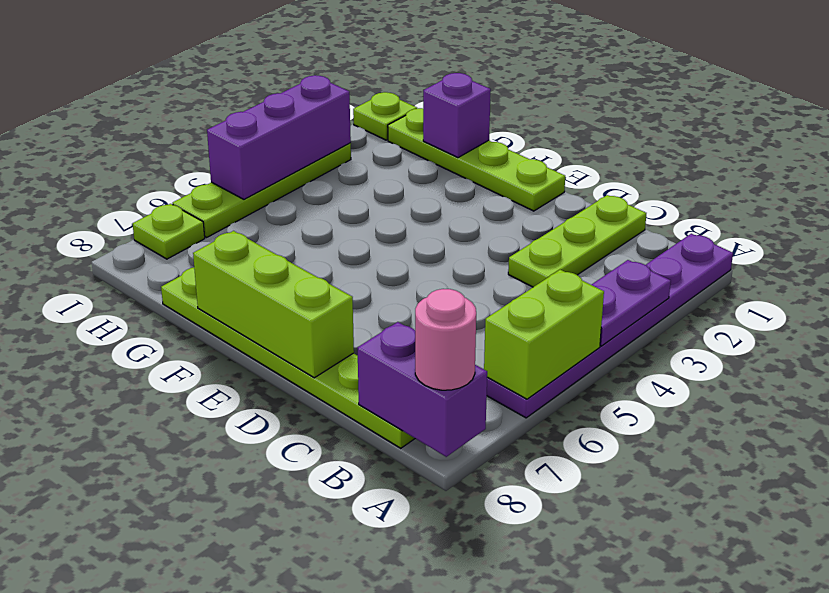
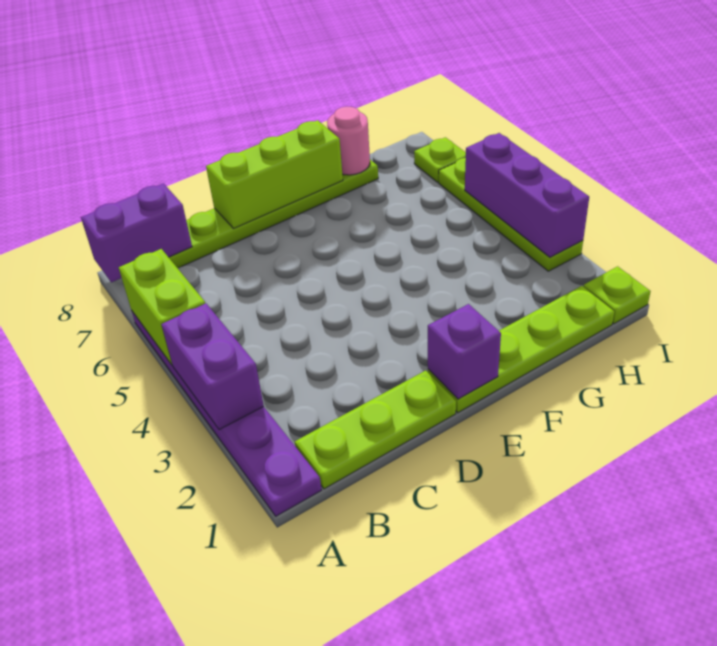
purple plate A3:A4 level 2 -> purple brick A3:A4 level 2
pink round brick A8 level 3 -> pink round brick G8 level 2
lime plate C1:C3 level 1 -> lime plate B1:D1 level 1
purple brick G1 level 2 -> purple brick E1 level 2

